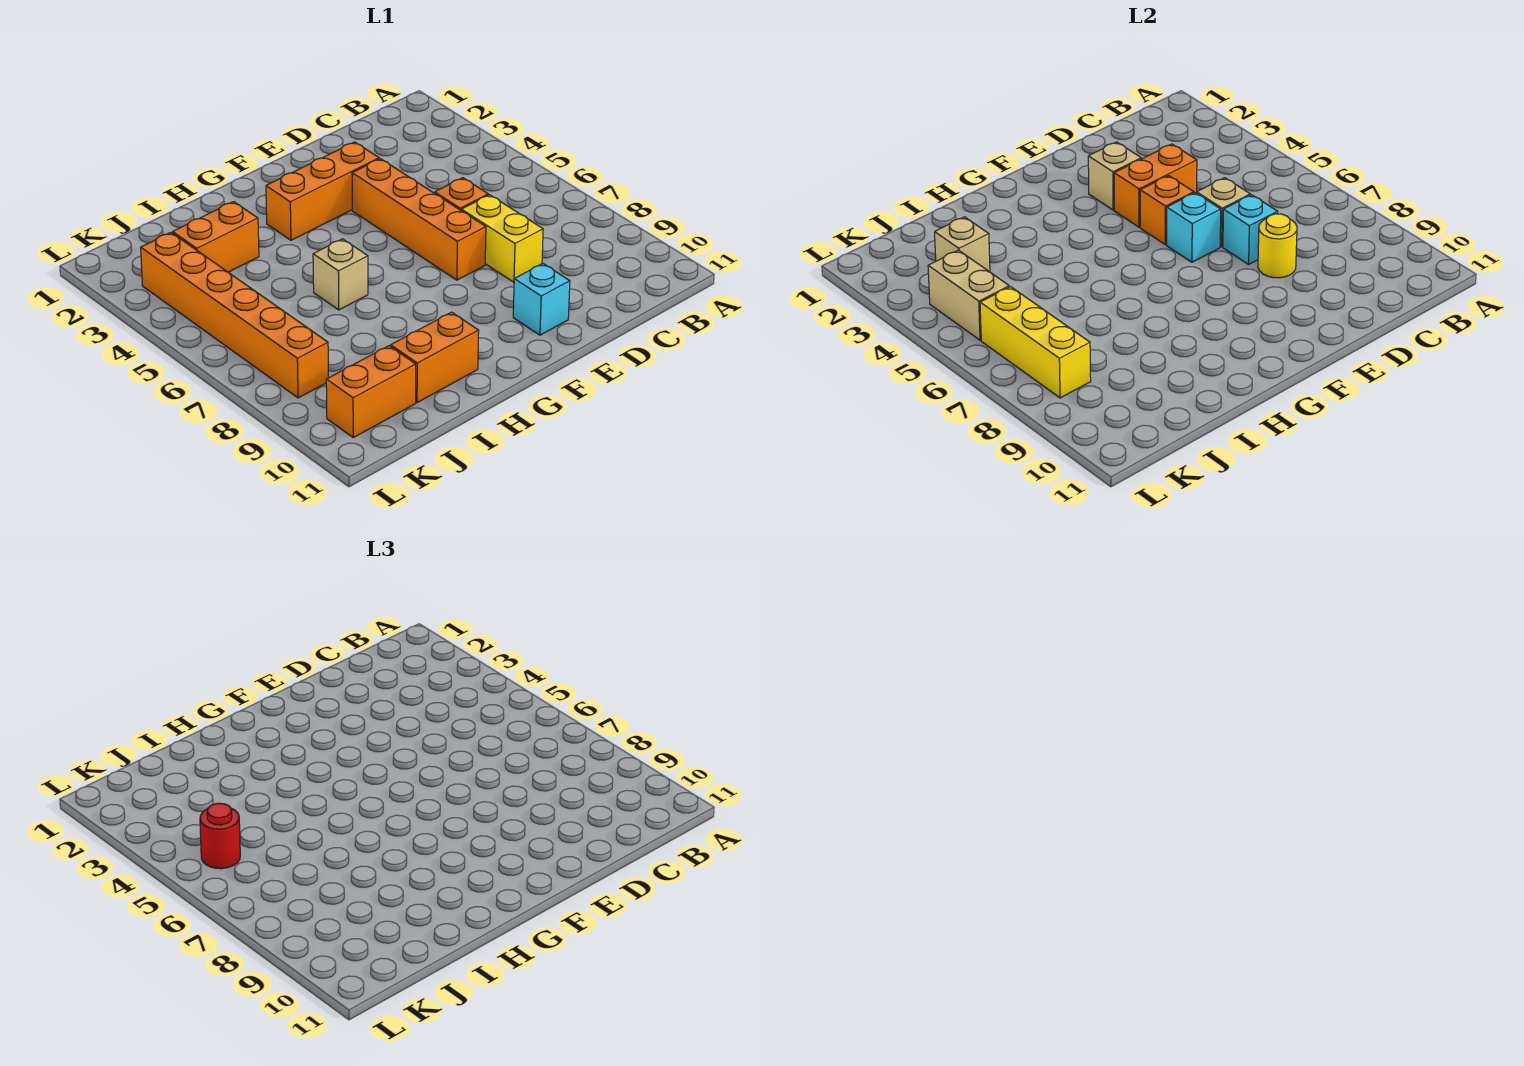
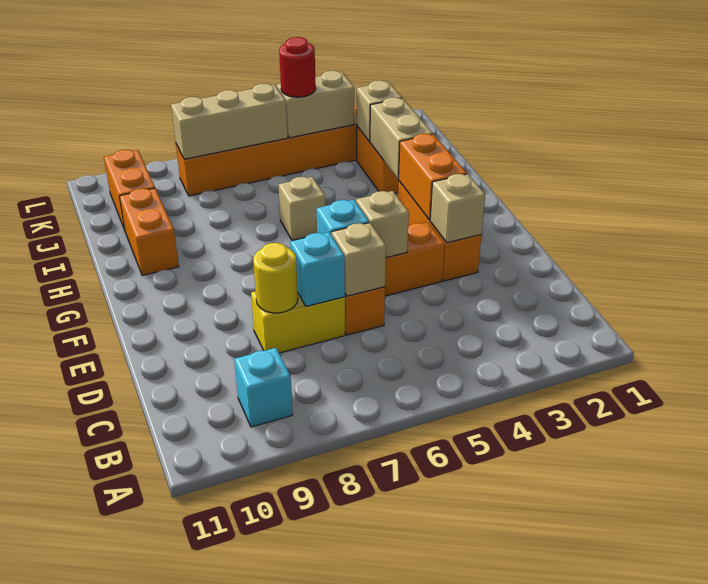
orange brick D4:E4 level 2 -> orange brick F3:G3 level 2
orange brick E5 level 2 -> tan brick E5 level 2
cyan brick E10 level 1 -> cyan brick B9 level 1
none -> tan brick H3:I3 level 2
yellow brick K6:K8 level 2 -> tan brick K6:K8 level 2

